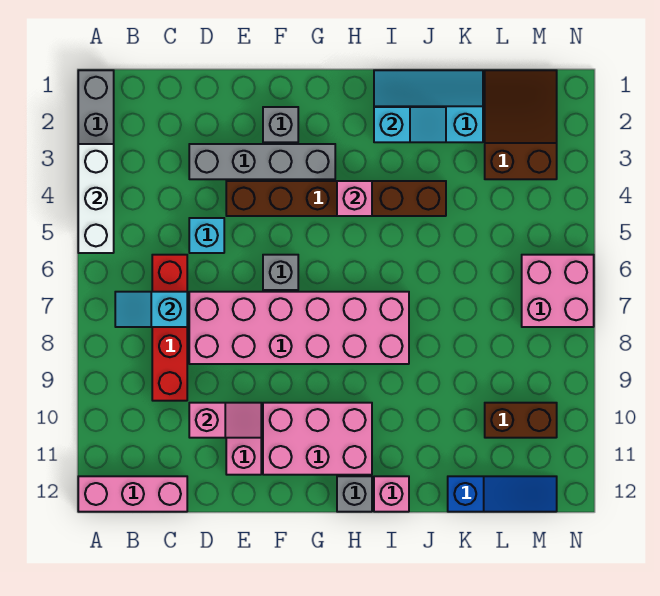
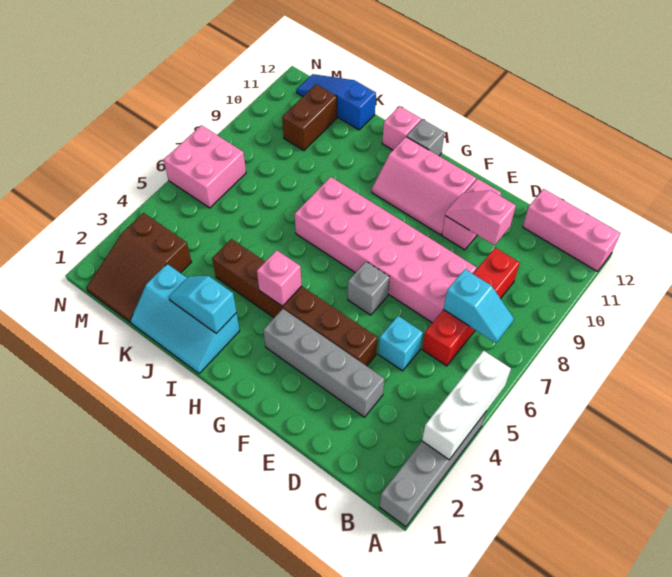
grey brick F2 level 1 -> none
pink brick F10:H11 level 1 -> pink slope F10:H11 level 1 top 11
brown brick L10:M10 level 1 -> brown brick L10:L11 level 1

